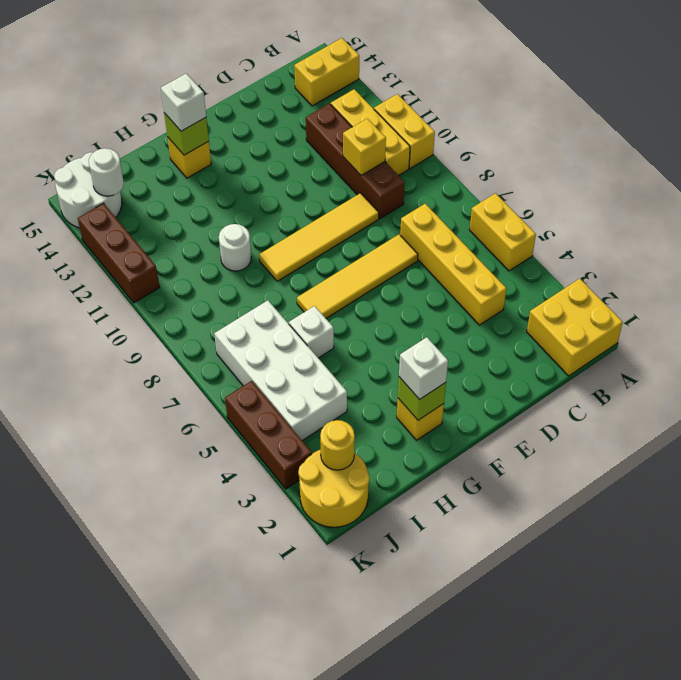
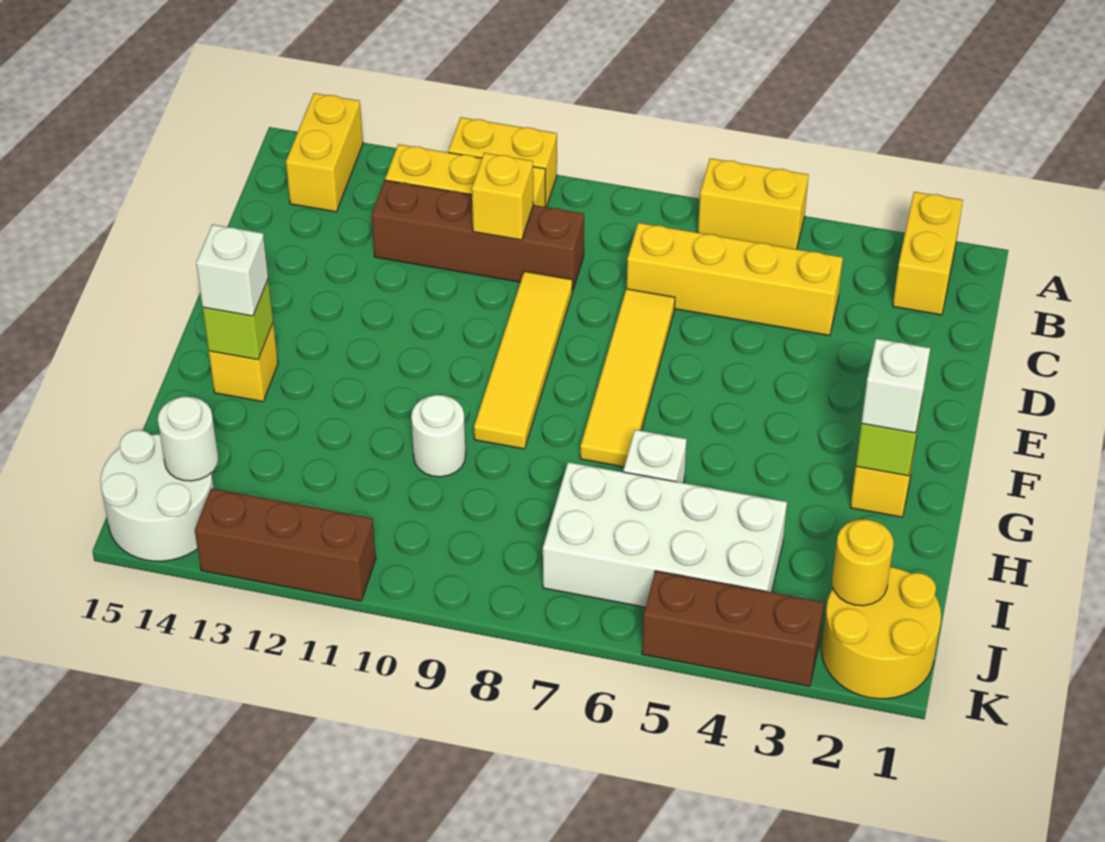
yellow brick A1:B2 level 1 -> yellow brick A2:B2 level 1

